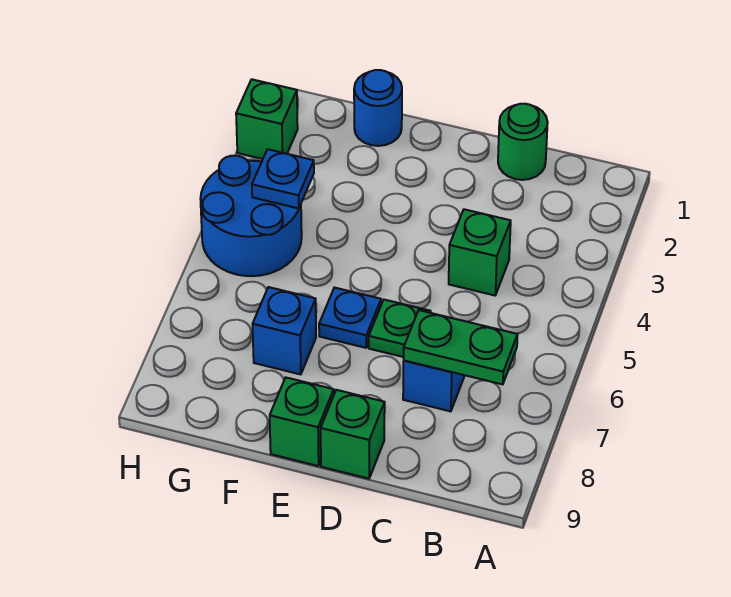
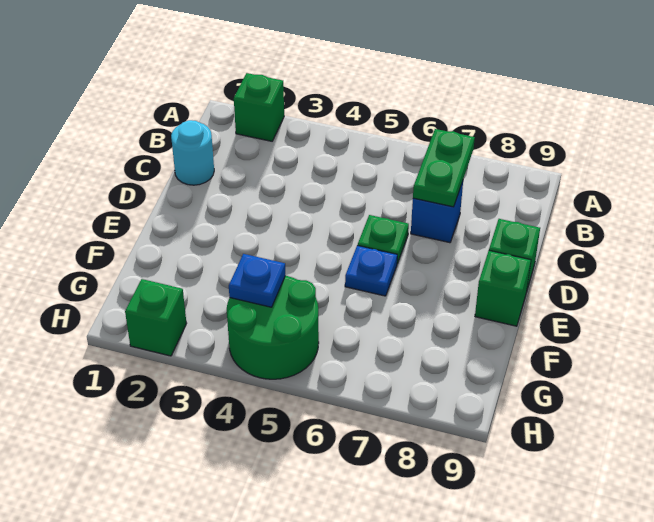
green round brick C1 level 1 -> cyan round brick C1 level 1
green brick C4 level 1 -> green brick A2 level 1
blue round brick F1 level 1 -> none
blue brick F7 level 1 -> none
blue round brick G4:H5 level 1 -> green round brick G4:H5 level 1

